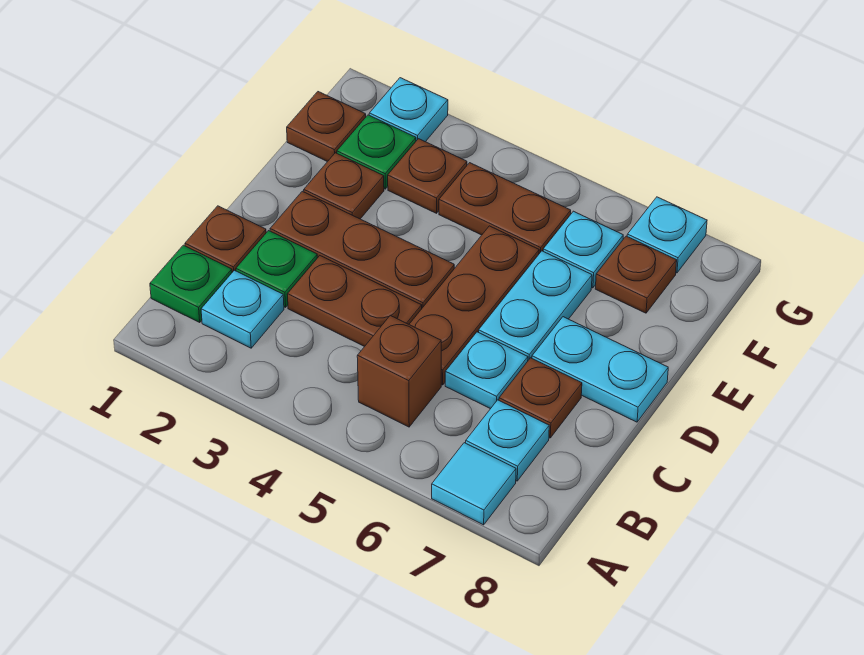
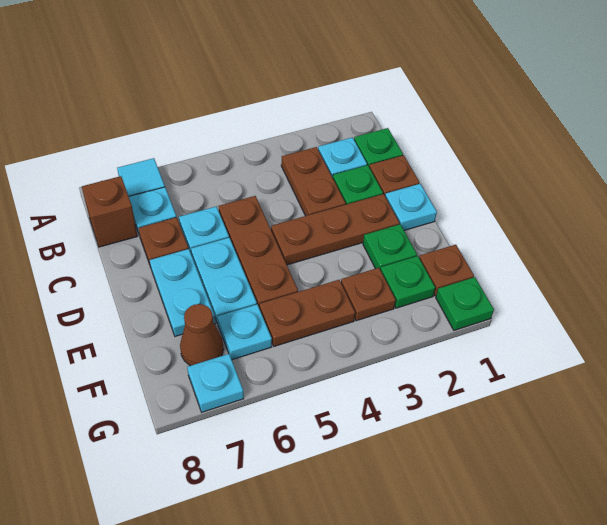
brown brick B5 level 1 -> brown brick B8 level 1
brown plate C3:C4 level 1 -> brown plate B3:C3 level 1
cyan plate D7:D8 level 1 -> cyan plate D7:E7 level 1
brown plate E2 level 1 -> green plate E2 level 1
brown plate F7 level 1 -> brown cone F7 level 1
none -> green plate G1 level 1
cyan plate G2 level 1 -> cyan plate D1 level 1

